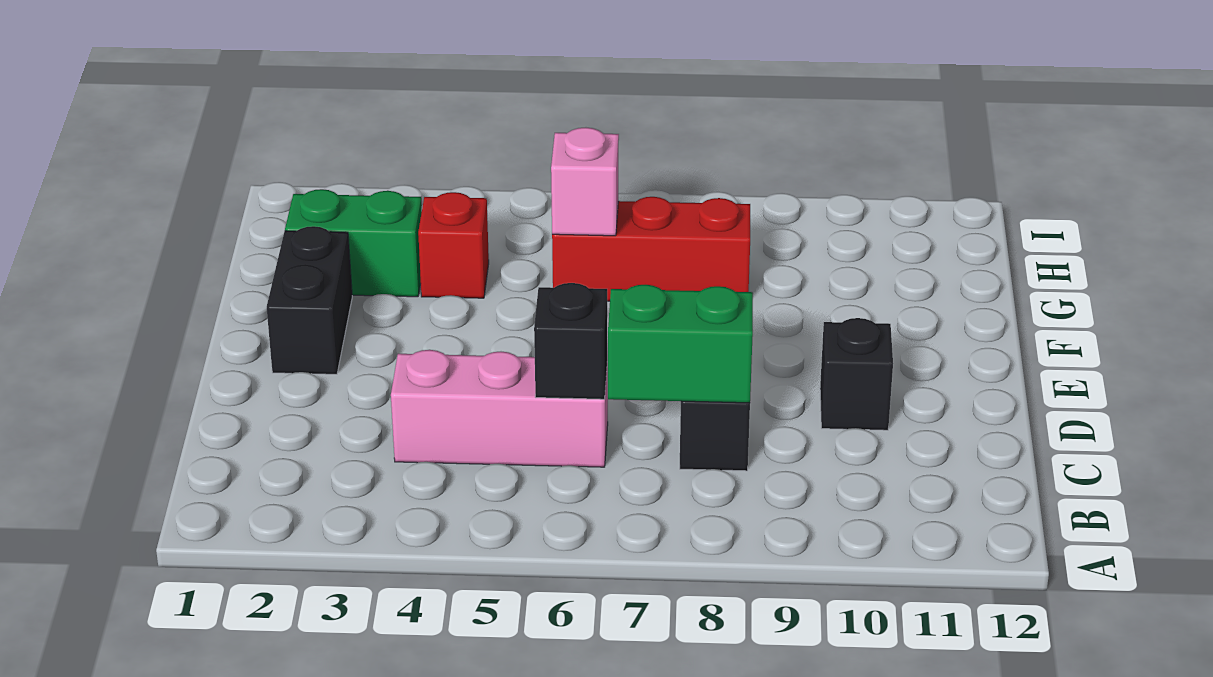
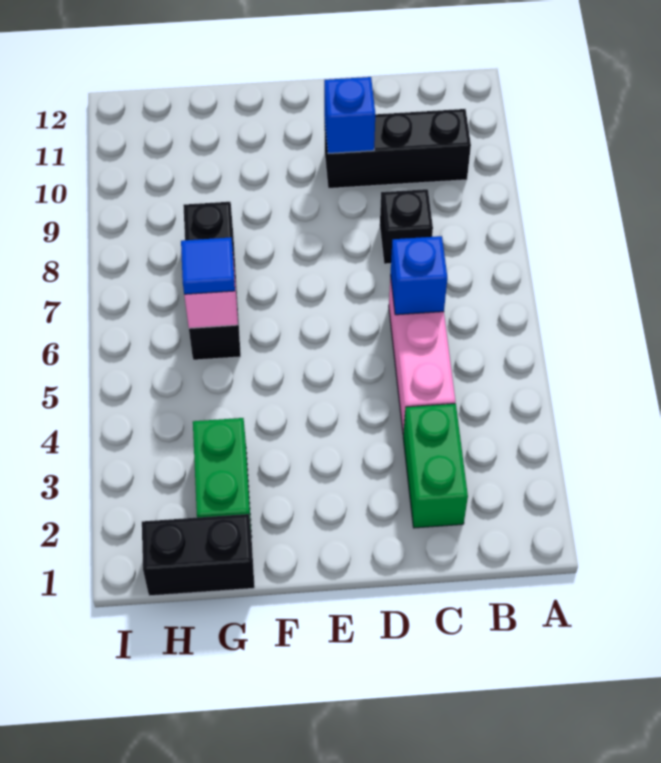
black brick C6 level 2 -> blue brick C6 level 2
green brick C7:C8 level 2 -> green brick C2:C3 level 1
black brick D10 level 1 -> black brick B10:D10 level 1
none -> blue brick D10 level 2
black brick E2:F2 level 1 -> black brick G1:H1 level 1
red brick G4 level 1 -> none
red brick G6:G8 level 1 -> black brick G6:G8 level 1
none -> blue tile G6 level 3

